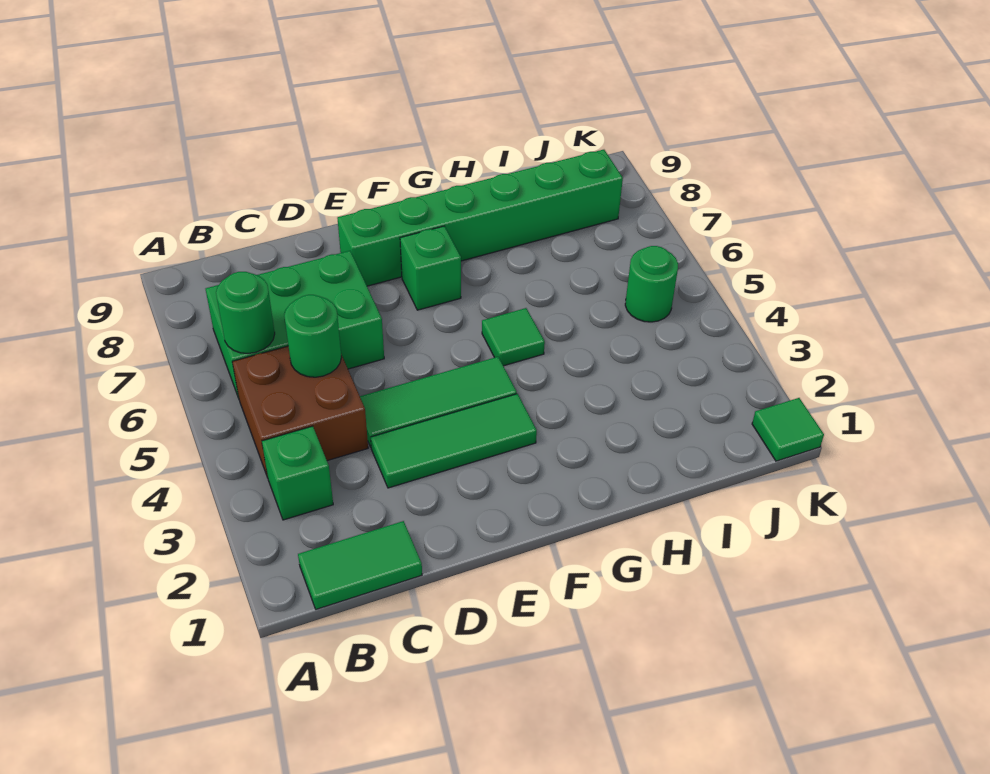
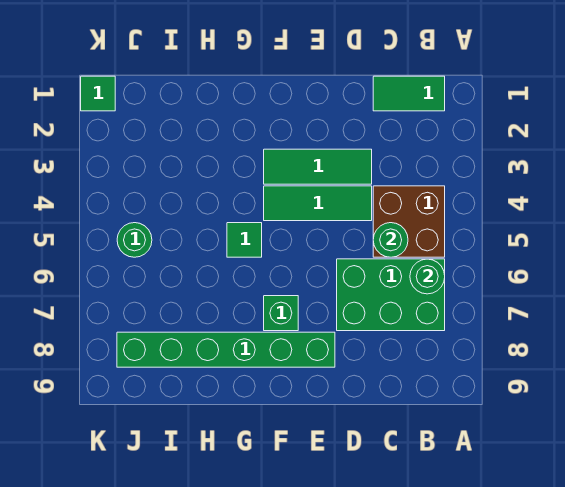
green brick B3 level 1 -> none

